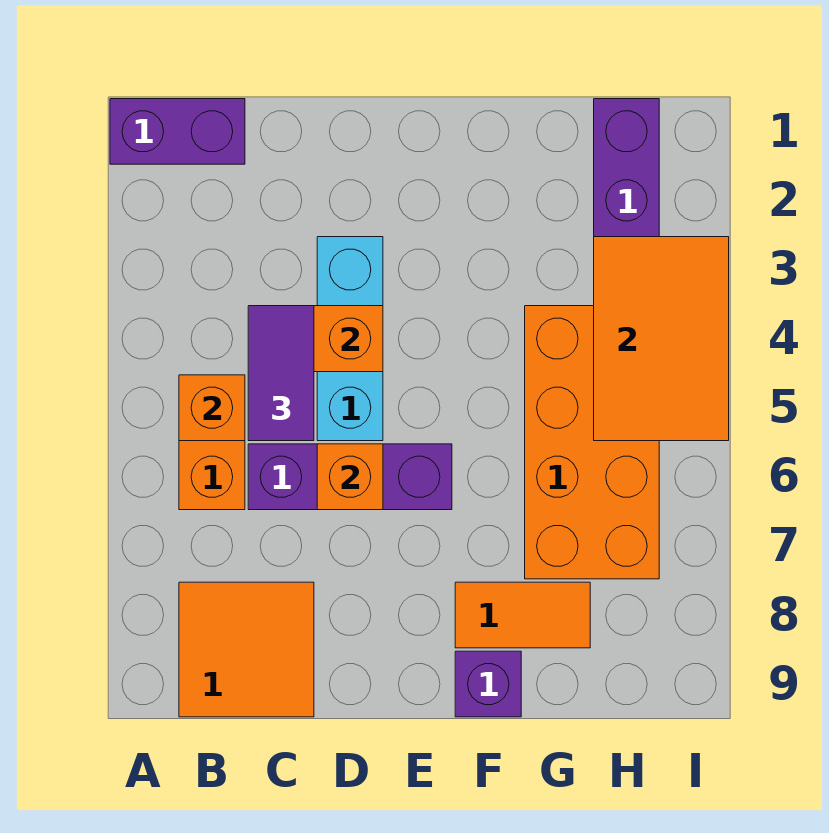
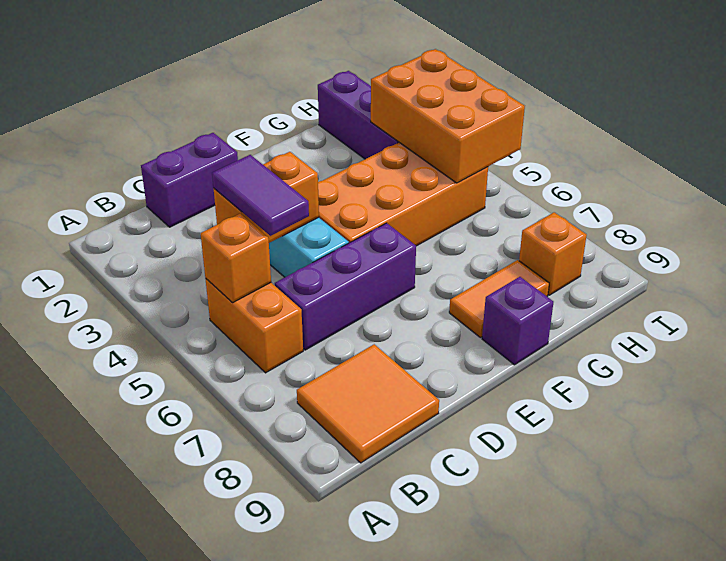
purple brick A1:B1 level 1 -> purple brick C1:D1 level 1
orange brick D6 level 2 -> orange brick H8 level 1
orange brick G4:H7 level 1 -> orange brick E4:H5 level 1
orange tile H3:I5 level 2 -> orange brick H3:I5 level 2

